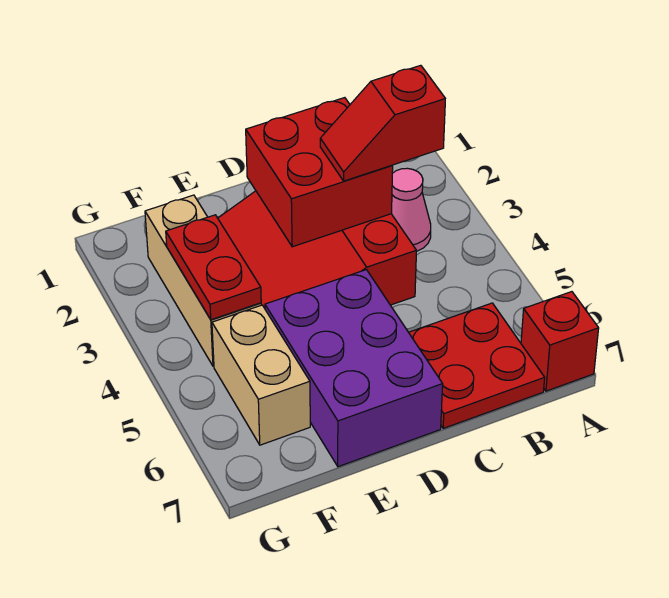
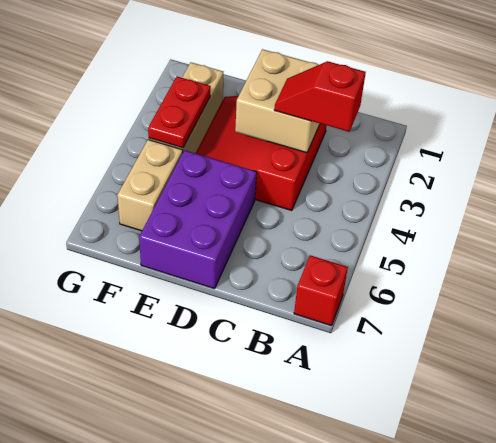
pink cone B3 level 1 -> none
red plate B6:C7 level 1 -> none
red brick C2:D3 level 2 -> tan brick C2:D3 level 2

